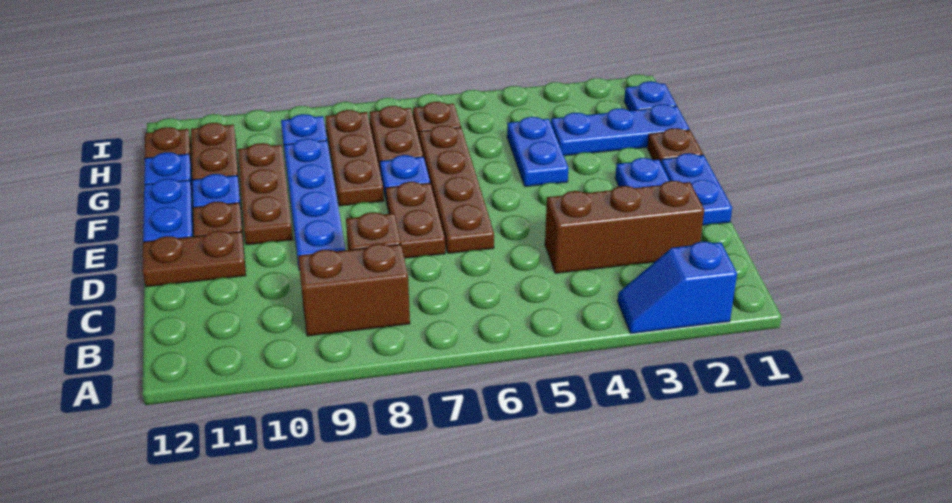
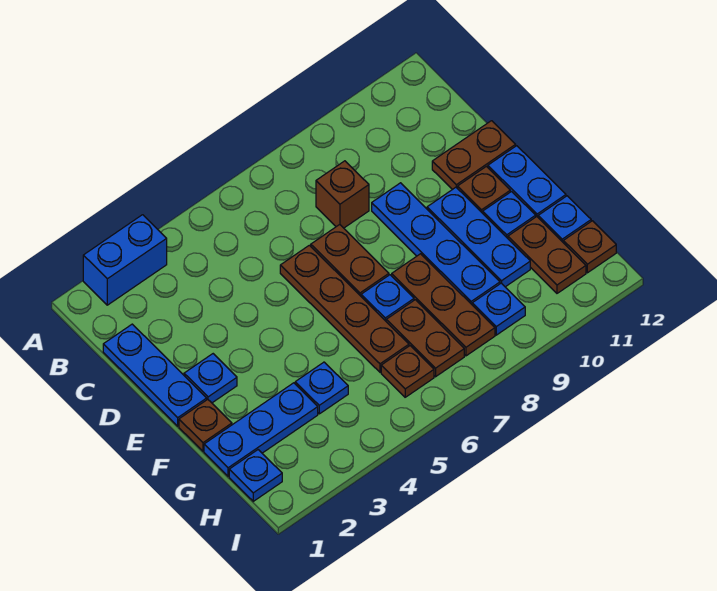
blue slope A2:A3 level 1 top 2 -> blue brick A2:A3 level 1
brown brick B8:B9 level 1 -> none
brown brick C2:C4 level 1 -> none
blue plate D1:E1 level 1 -> blue plate C1:E1 level 1
brown plate E10:G10 level 1 -> blue plate E10:G10 level 1
blue plate F4:G4 level 1 -> blue plate G4 level 1

